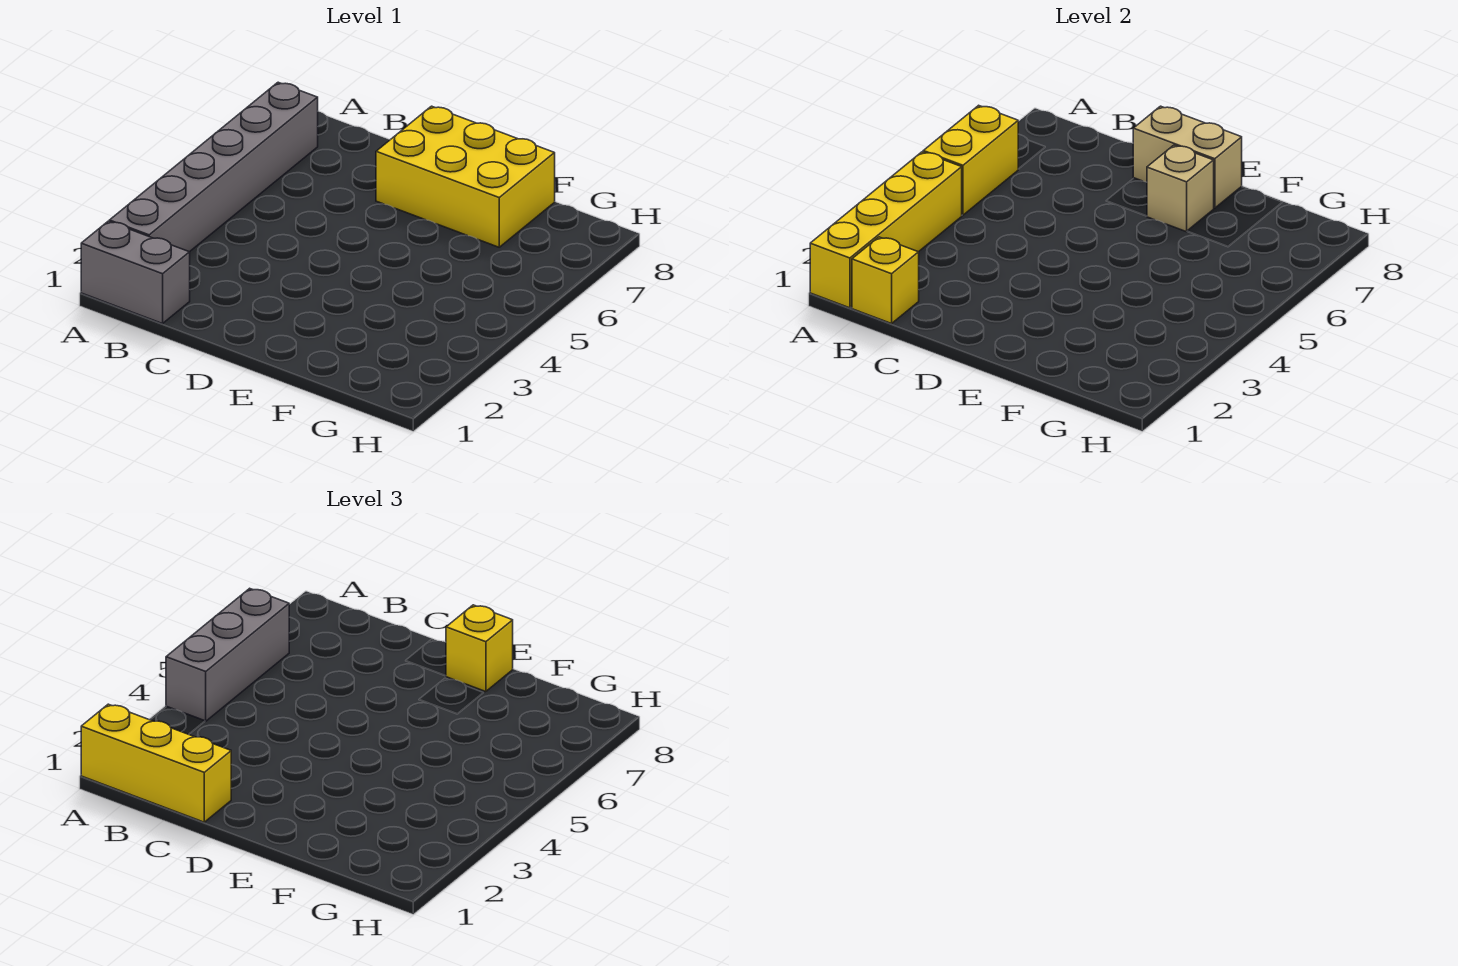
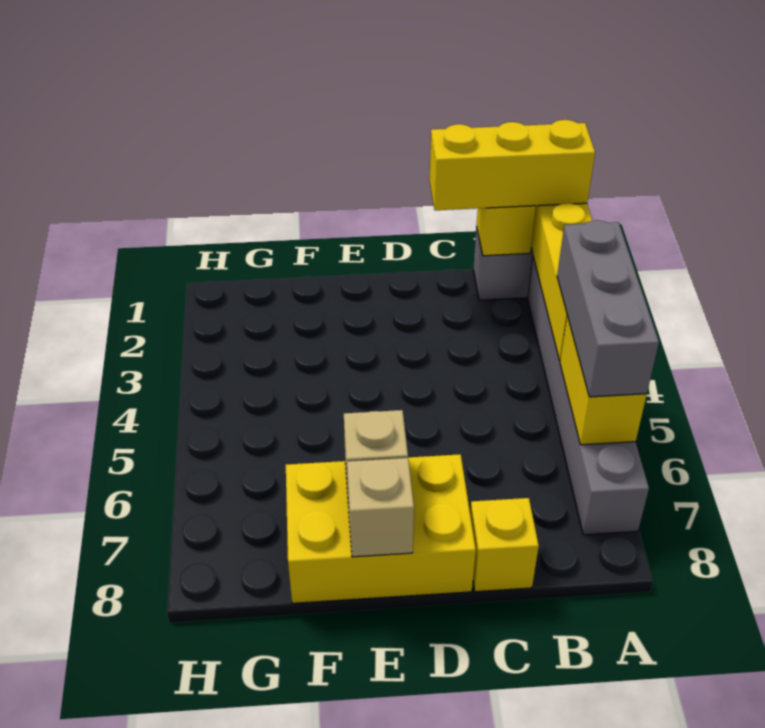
tan brick D8:E8 level 2 -> tan brick E8 level 2
yellow brick E8 level 3 -> yellow brick C8 level 1

